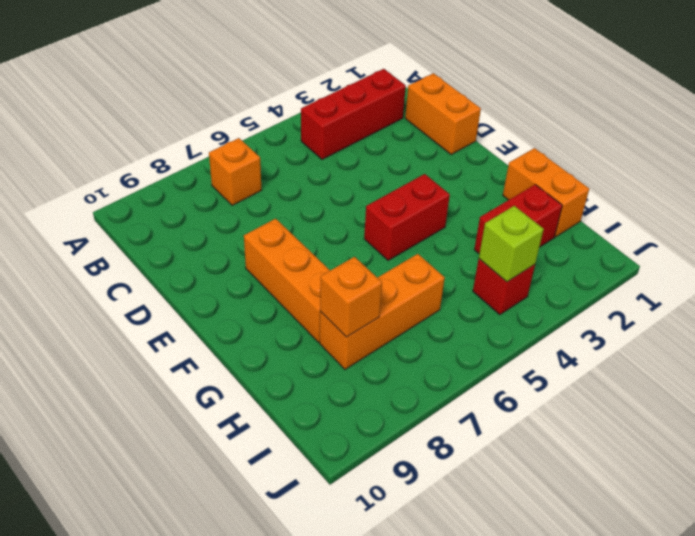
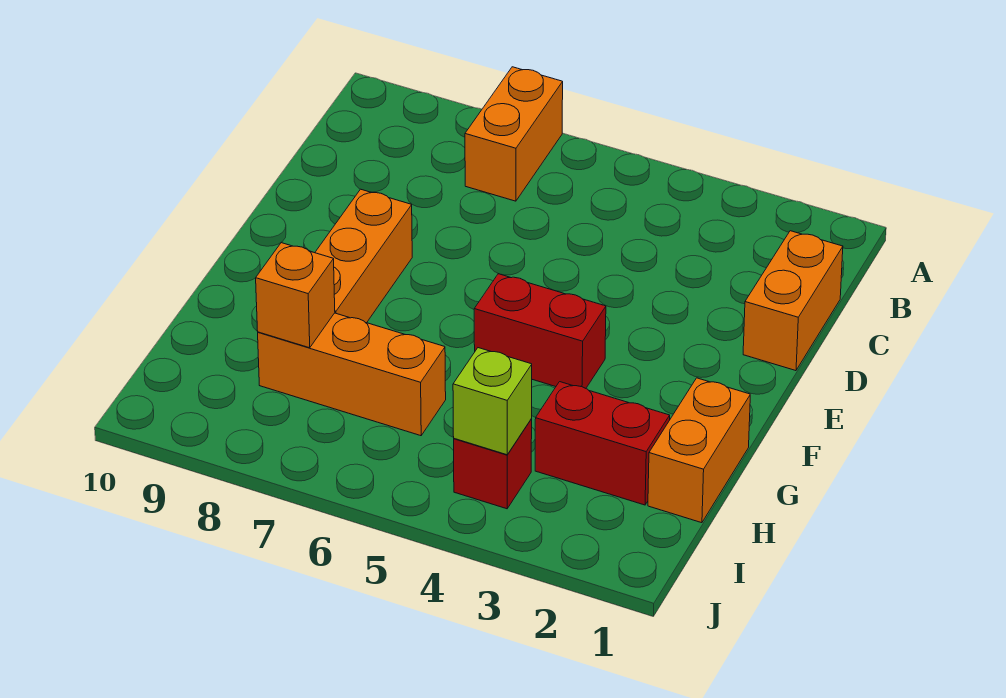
red brick B2:B4 level 1 -> none
orange brick B7 level 1 -> orange brick A7:B7 level 1

